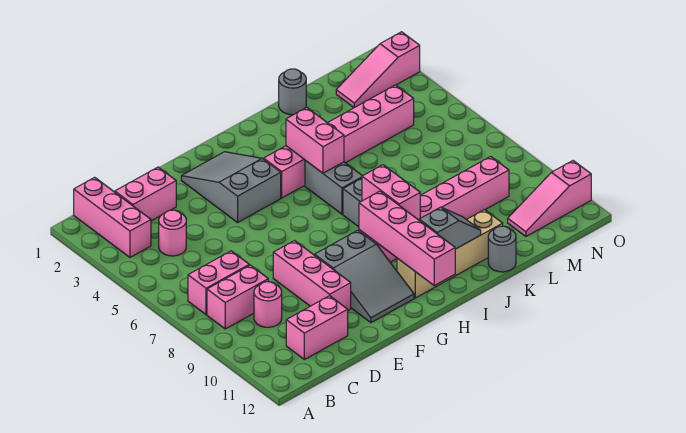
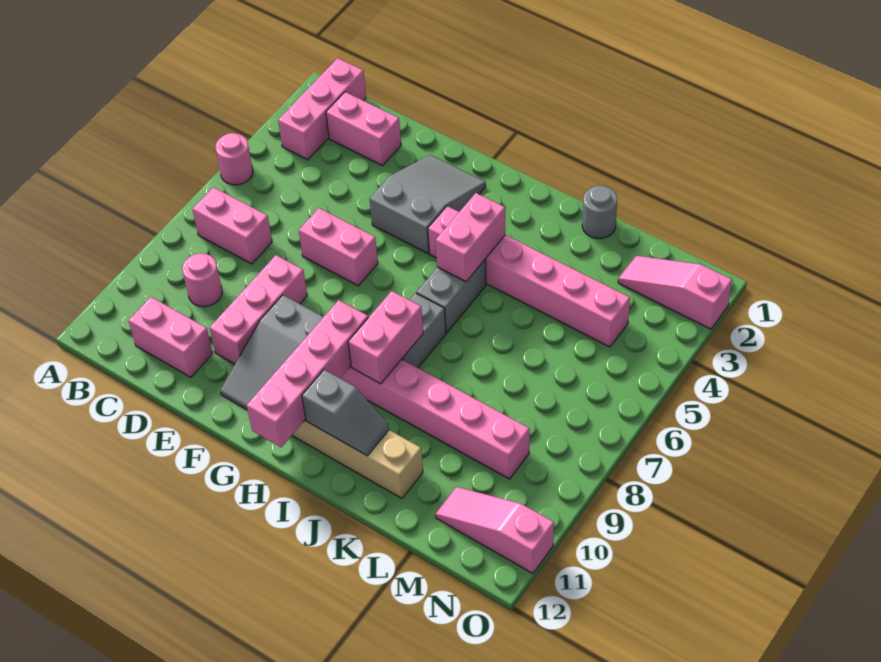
pink brick B8:C8 level 1 -> pink brick E6:F6 level 1
pink round brick C4 level 1 -> pink round brick A5 level 1
grey round brick K12 level 1 -> none

